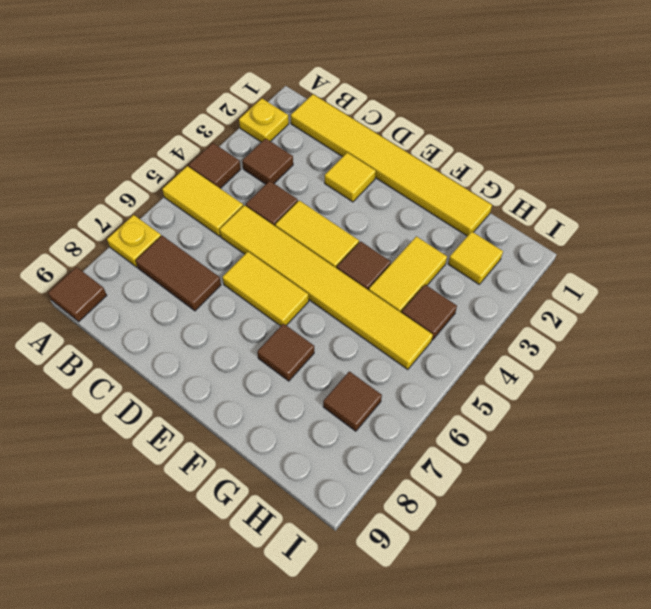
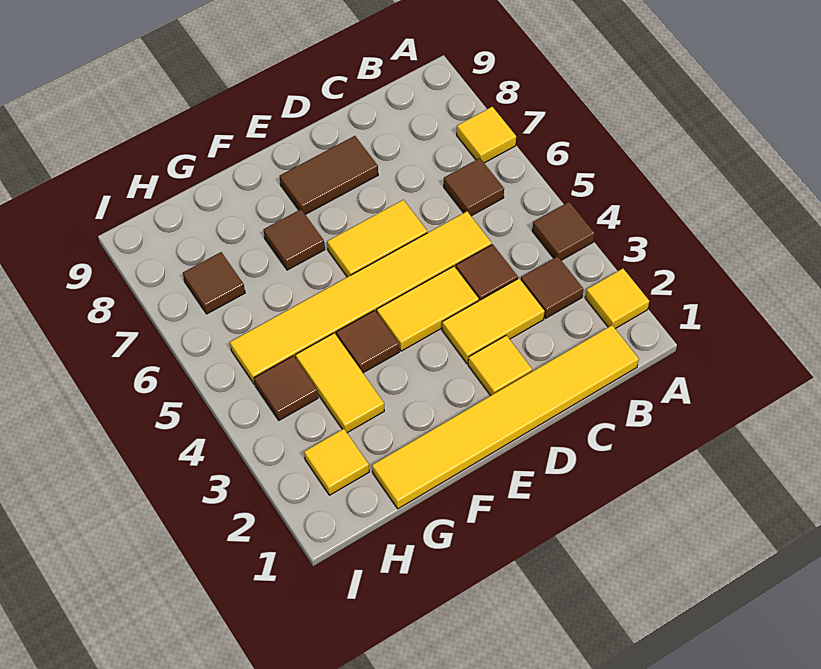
yellow plate A2 level 1 -> yellow tile A2 level 1
yellow tile A5:B5 level 1 -> yellow tile C3:D3 level 1
yellow plate A7 level 1 -> yellow tile A7 level 1
brown tile A9 level 1 -> brown tile B6 level 1
brown tile B7:C7 level 1 -> brown tile D8:E8 level 1

